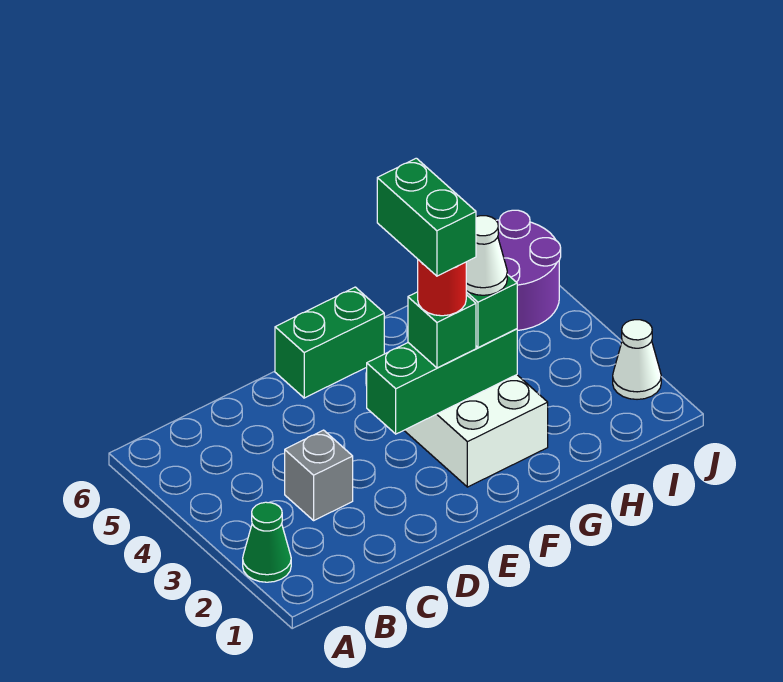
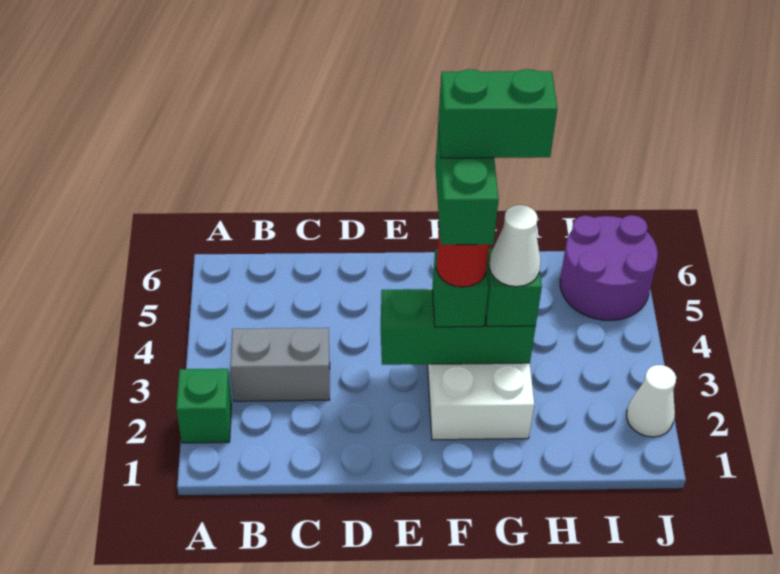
green cone A2 level 1 -> green brick A2 level 1
grey brick C3 level 1 -> grey brick B3:C3 level 1
green brick E6:F6 level 1 -> green brick F4:G4 level 6

